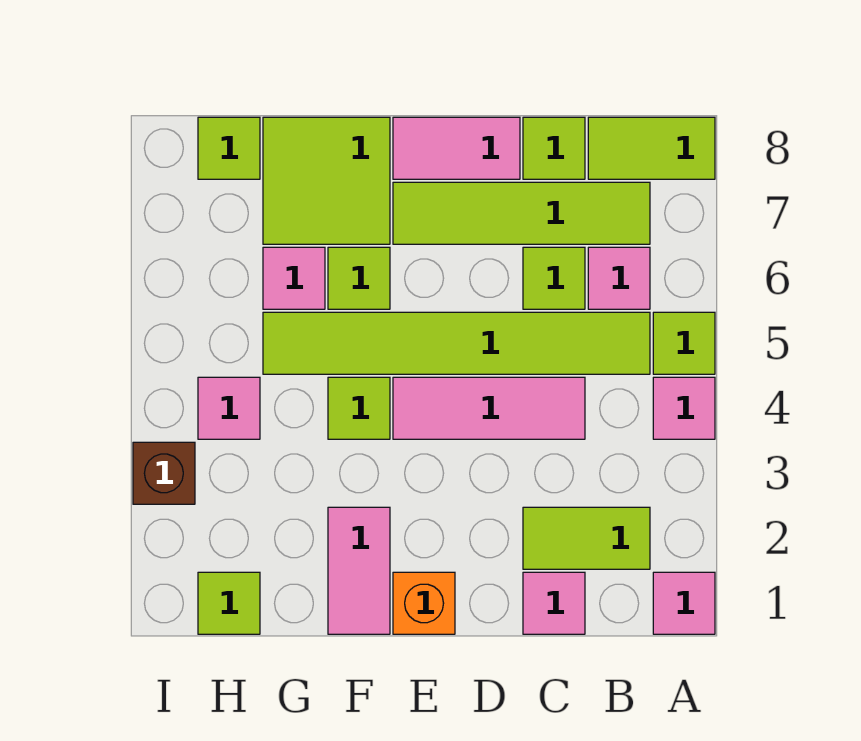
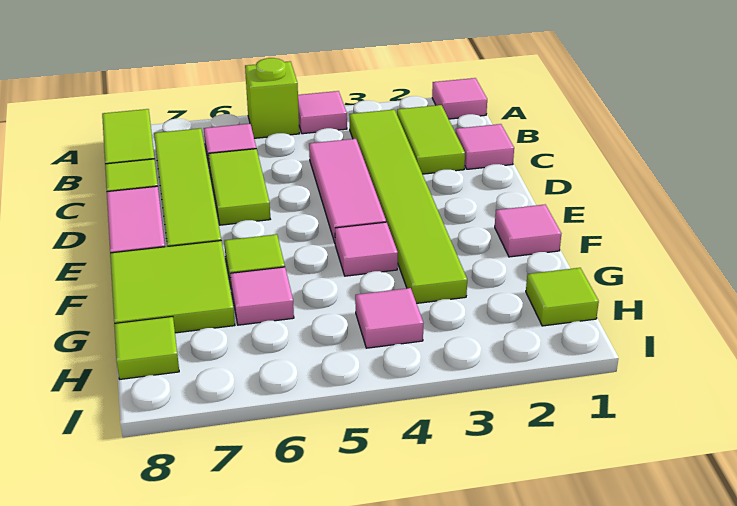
lime tile A5 level 1 -> lime brick A5 level 1
lime tile B5:G5 level 1 -> lime tile B3:G3 level 1
lime tile C6 level 1 -> lime tile C6:D6 level 1
orange brick E1 level 1 -> none
pink tile F1:F2 level 1 -> pink tile F1 level 1
lime tile F4 level 1 -> pink tile F4 level 1
brown brick I3 level 1 -> none

